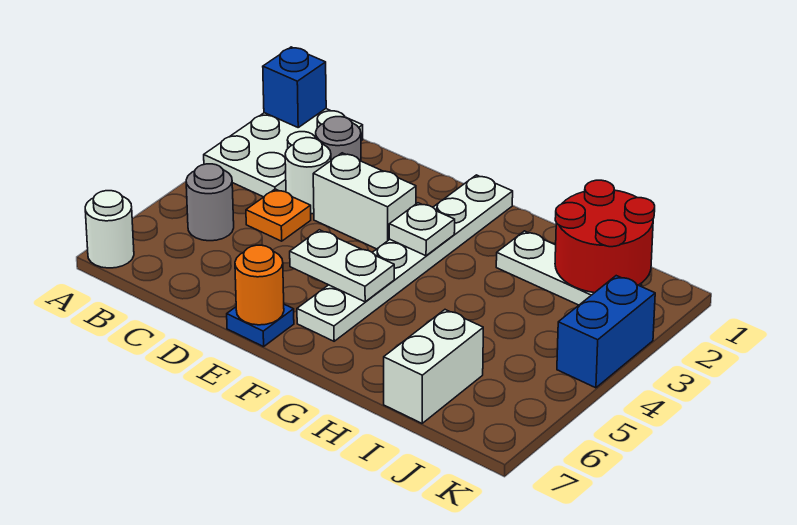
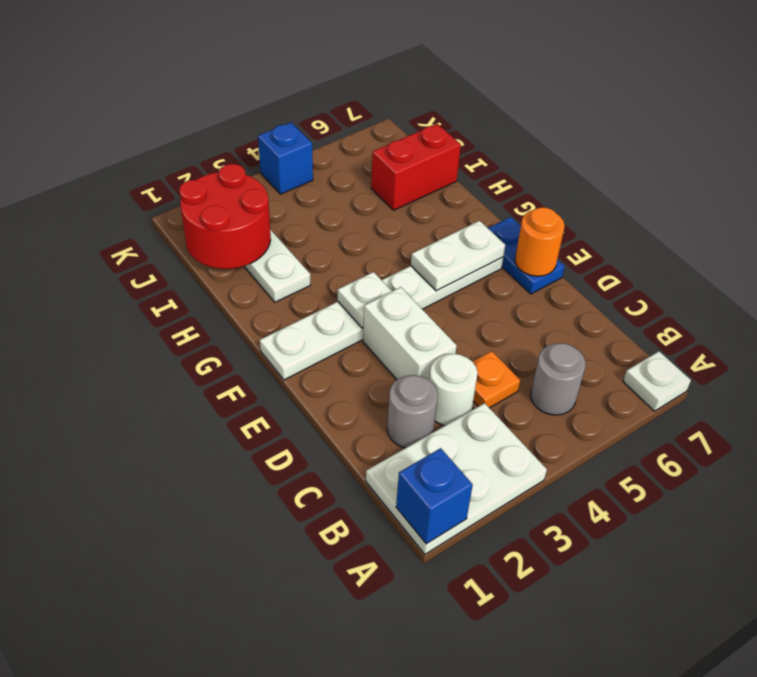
white round brick A7 level 1 -> white plate A7 level 1
white plate E5:F5 level 2 -> white plate F5:F6 level 2
blue plate E7 level 1 -> blue plate E7:F7 level 1
white brick I6:I7 level 1 -> red brick I6:I7 level 1
blue brick K3:K4 level 1 -> blue brick K4 level 1

